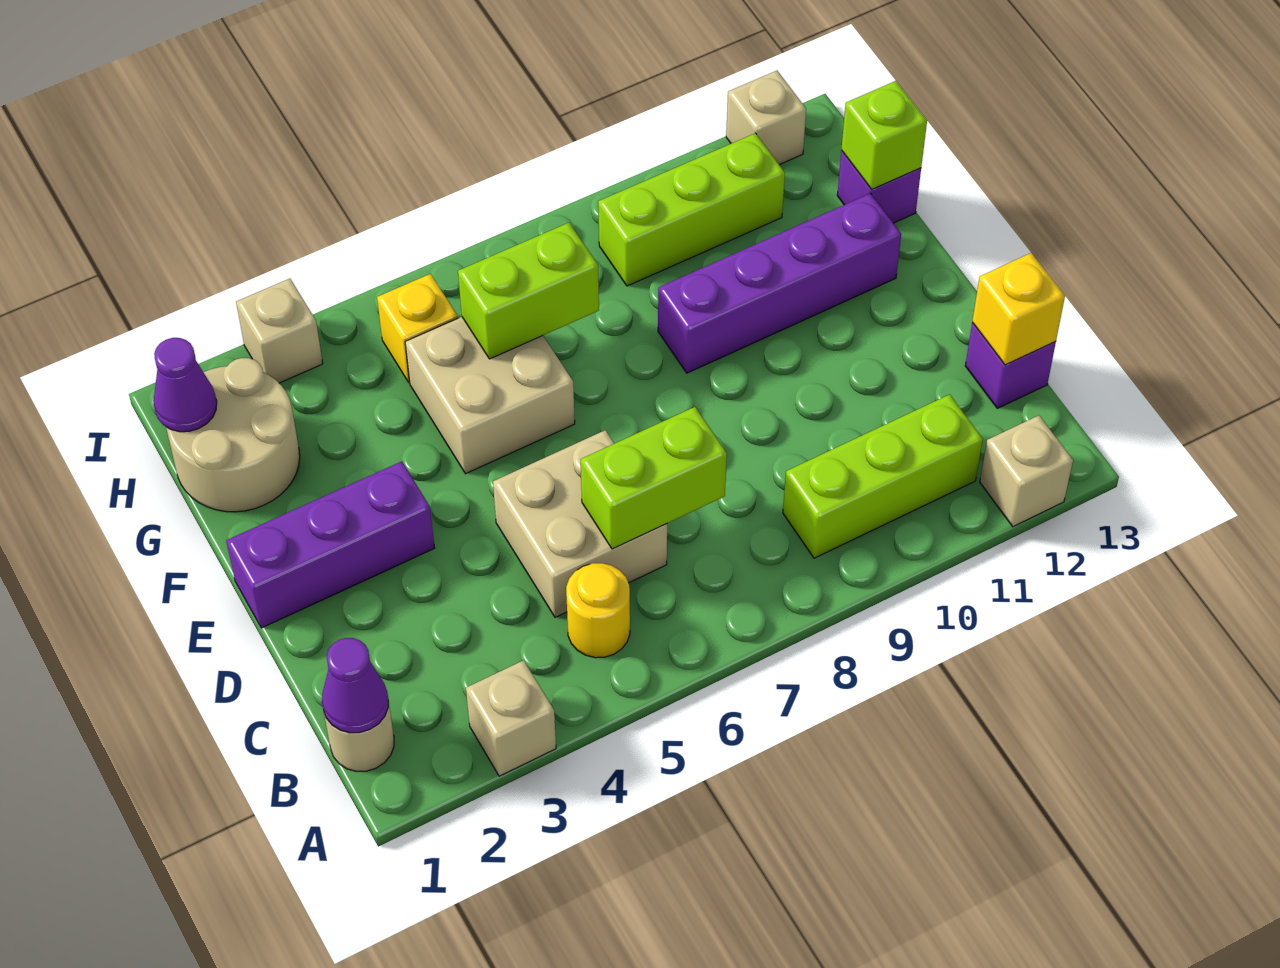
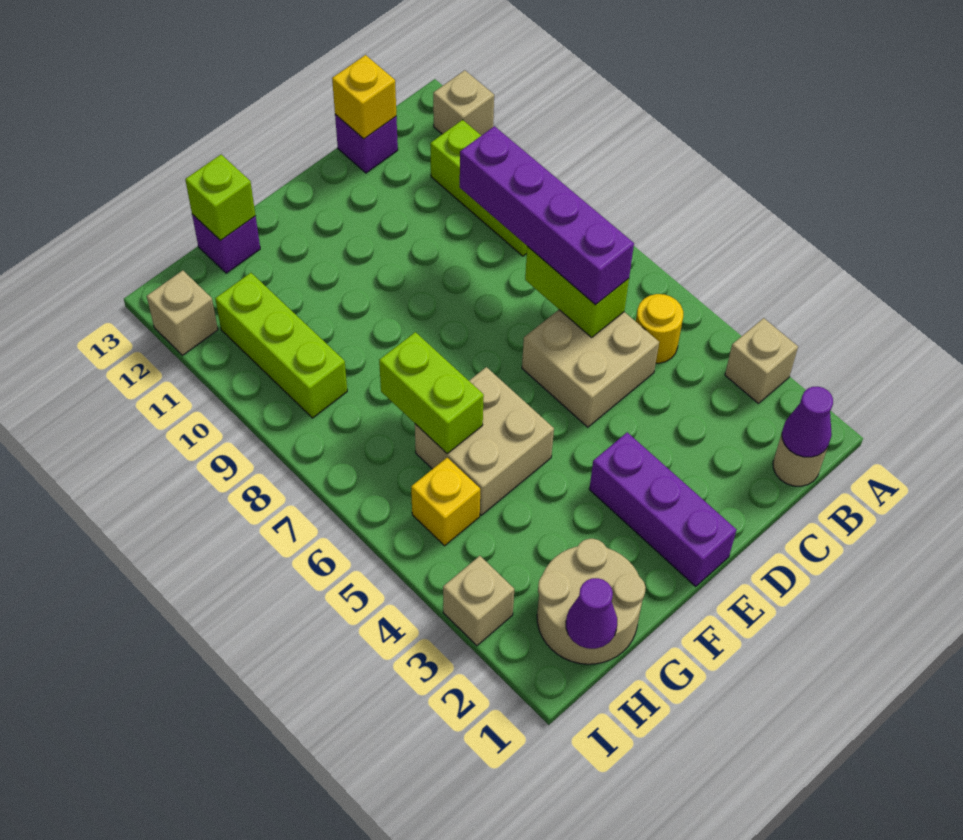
purple brick F9:F12 level 1 -> purple brick C6:C9 level 3

